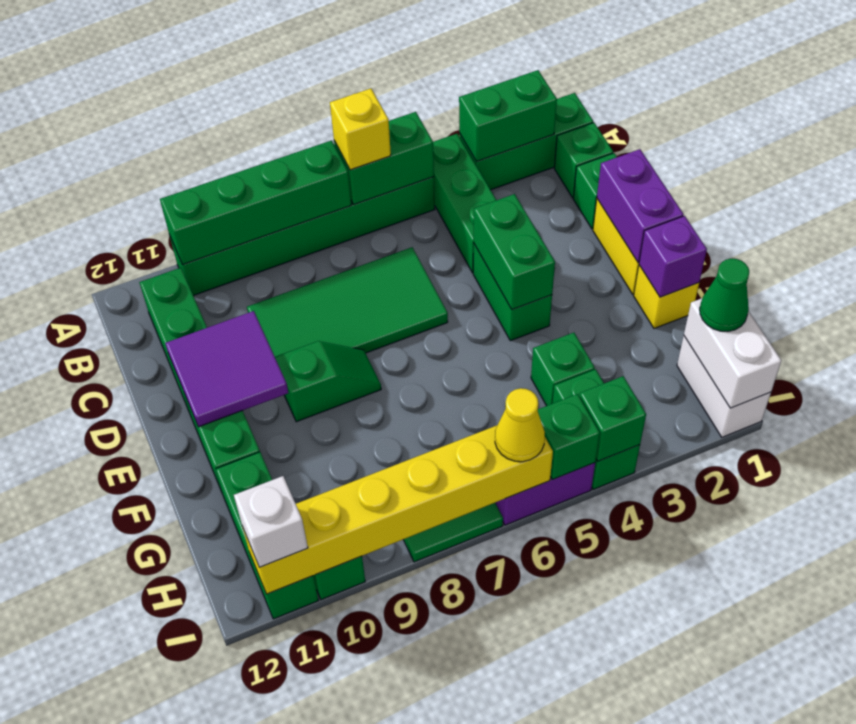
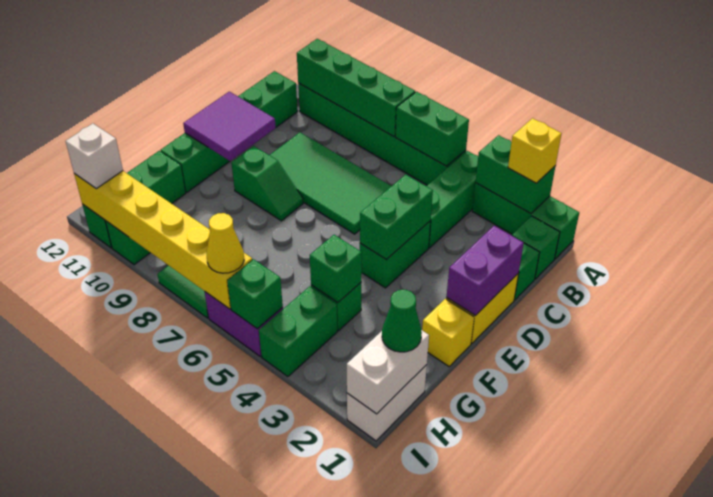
yellow brick A6 level 3 -> yellow brick A2 level 3
purple brick F1 level 2 -> none
green brick I4 level 2 -> green brick G4 level 2

